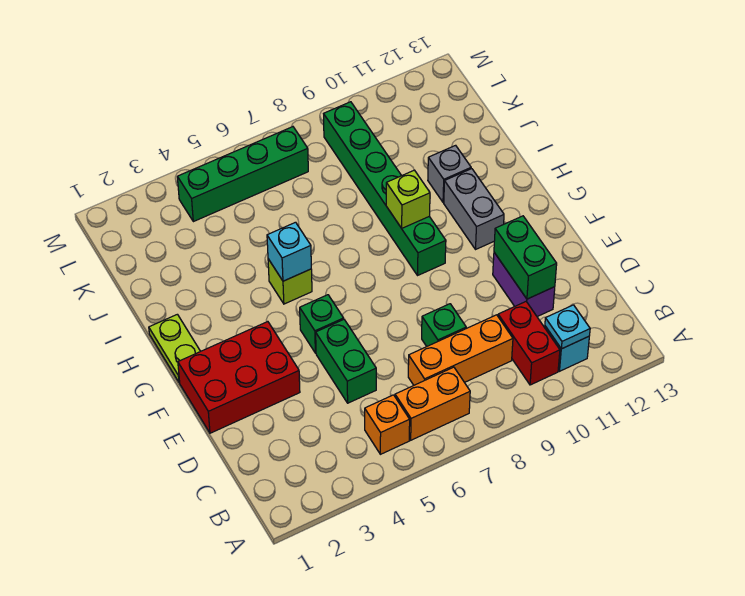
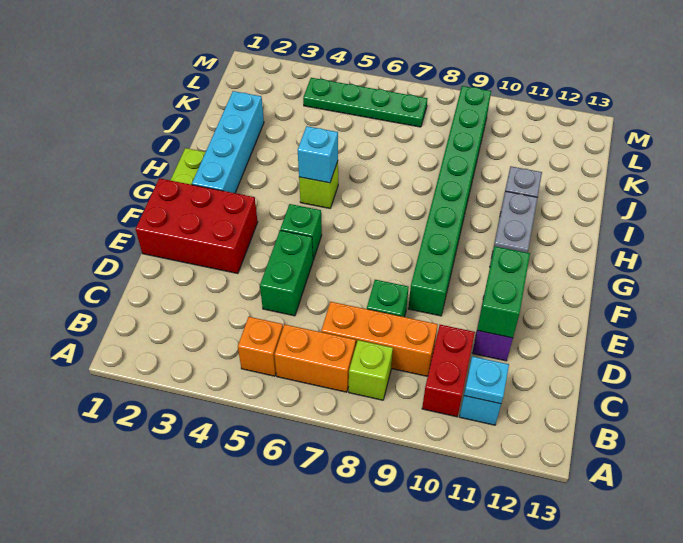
none -> cyan brick G2:J2 level 1
green brick G9:L9 level 1 -> green brick E9:L9 level 1
lime brick H9 level 2 -> lime brick B8 level 1
green brick L4:L7 level 1 -> green plate L4:L7 level 1

